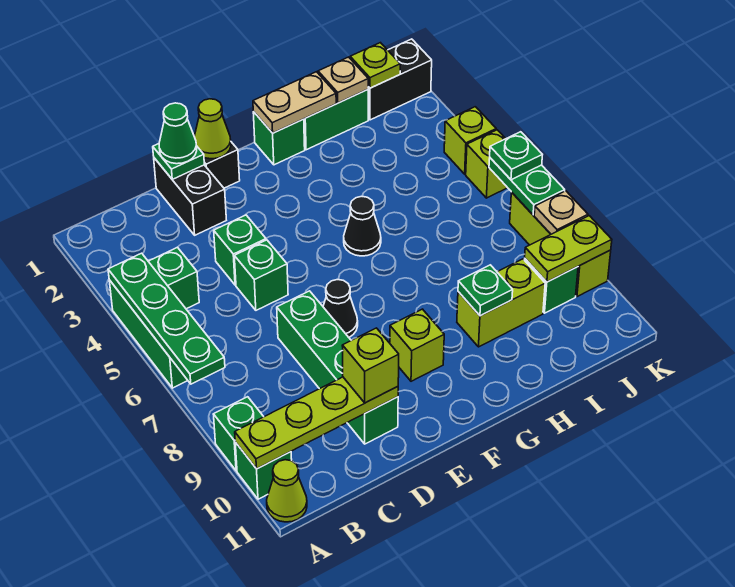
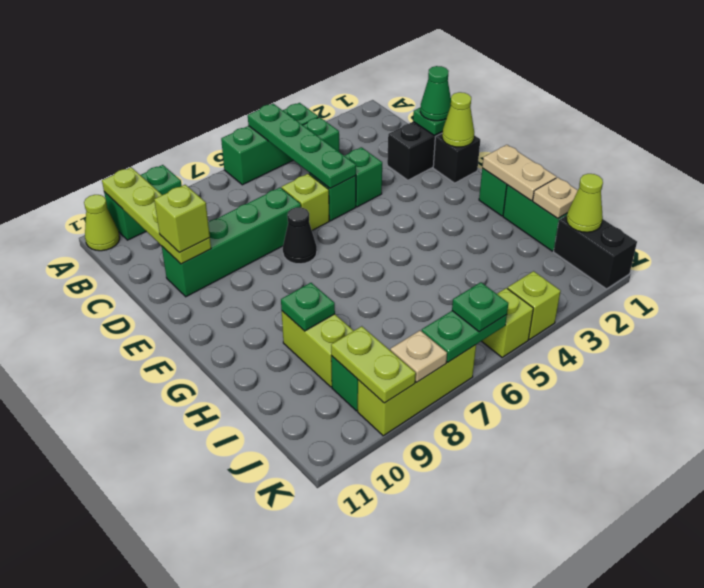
green plate A4:A7 level 2 -> green plate A5:D5 level 2
lime brick F9 level 1 -> lime brick D6 level 1
black cone G5 level 1 -> none
lime plate J1 level 2 -> lime cone J1 level 2

